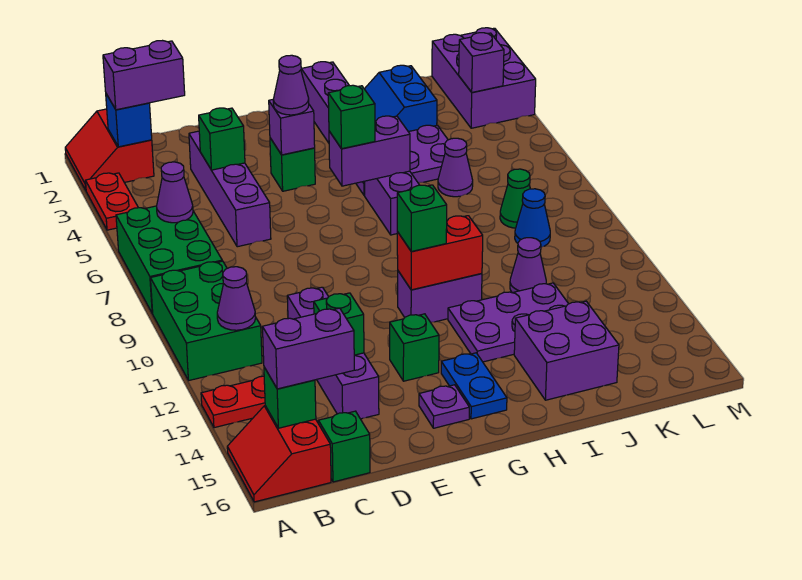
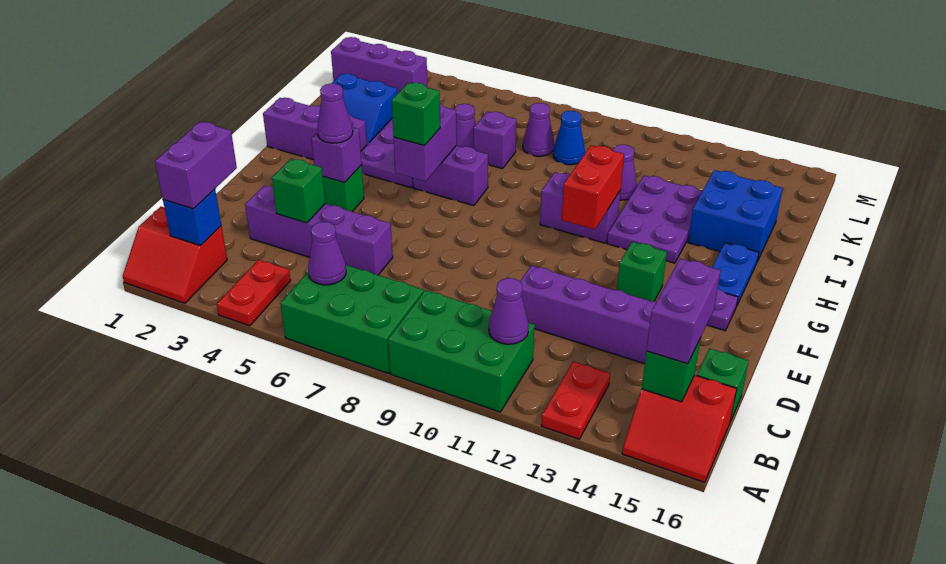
red plate A3:A4 level 1 -> red plate A4:B4 level 1
green brick D13 level 2 -> none
purple brick G11:H11 level 1 -> purple brick H10:H11 level 1
green brick G11 level 3 -> none
blue plate G14:G15 level 1 -> blue plate G15:H15 level 1
purple brick I14:J15 level 1 -> blue brick I14:J15 level 1
green cone K8 level 1 -> purple cone K8 level 1
purple brick L1:M3 level 1 -> purple brick L1:L3 level 1
purple brick L3 level 2 -> purple brick J7 level 1

